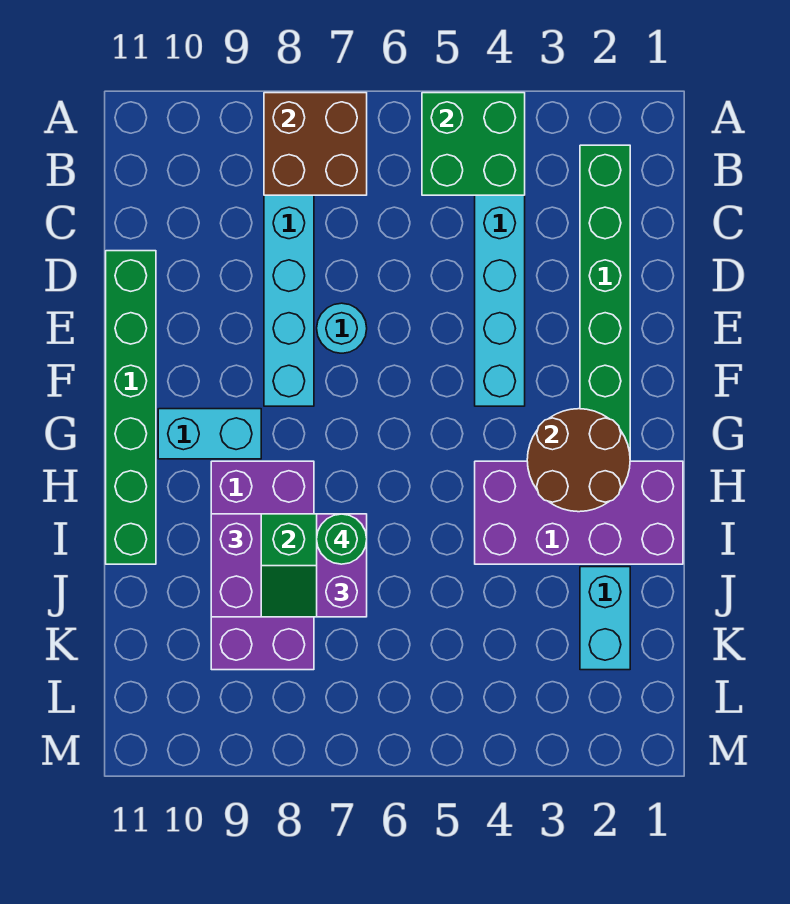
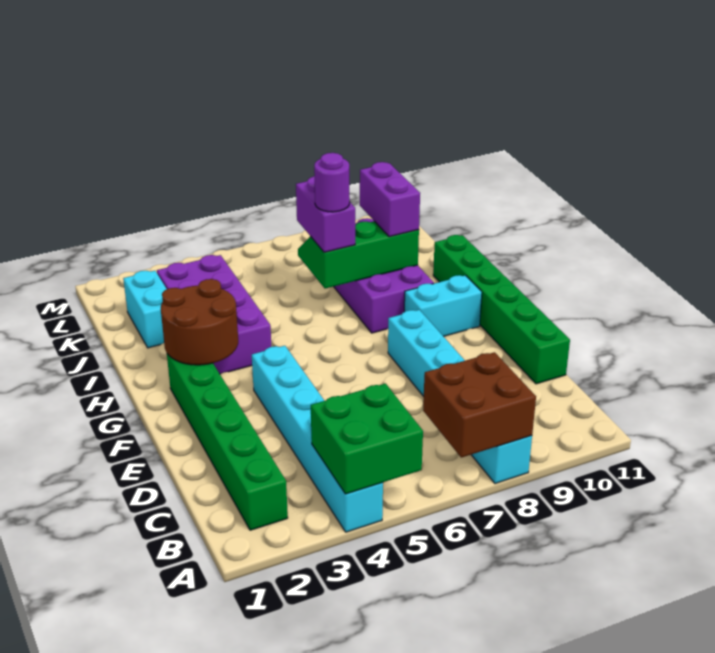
cyan round brick E7 level 1 -> none
purple brick H1:I4 level 1 -> purple brick H3:K4 level 1
green round brick I7 level 4 -> purple round brick I7 level 4

